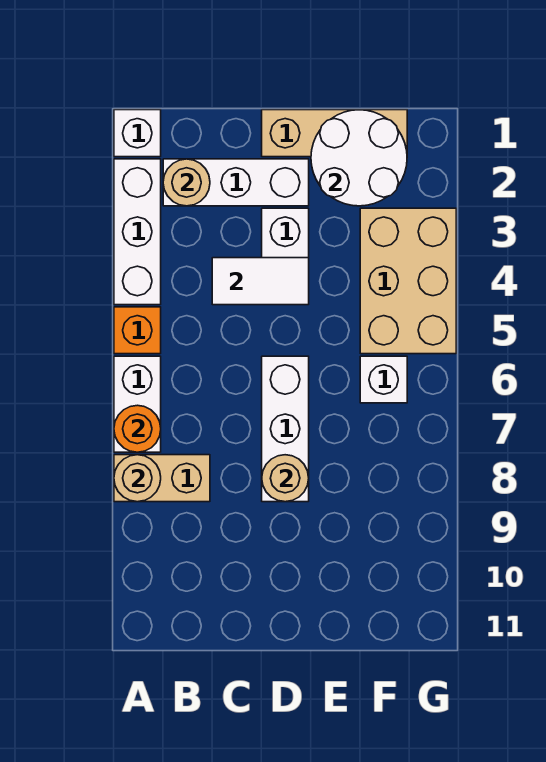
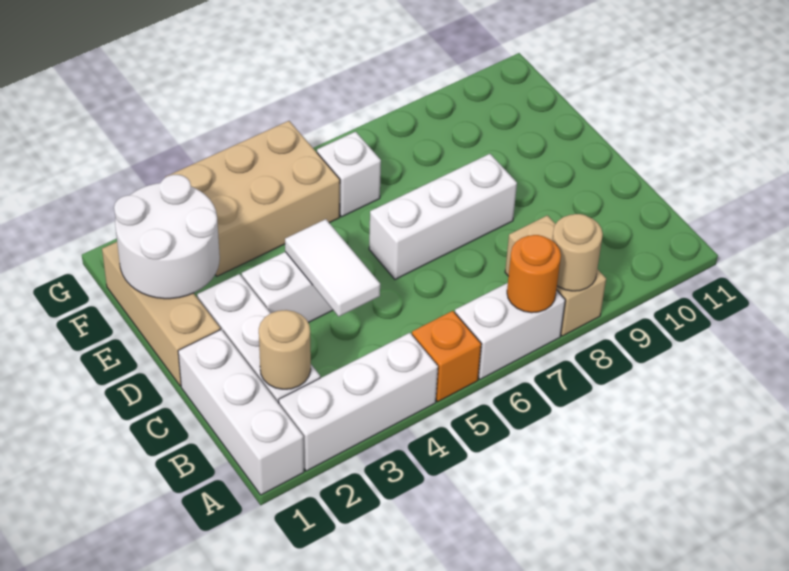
white brick A1 level 1 -> white brick A1:C1 level 1
tan round brick D8 level 2 -> none

